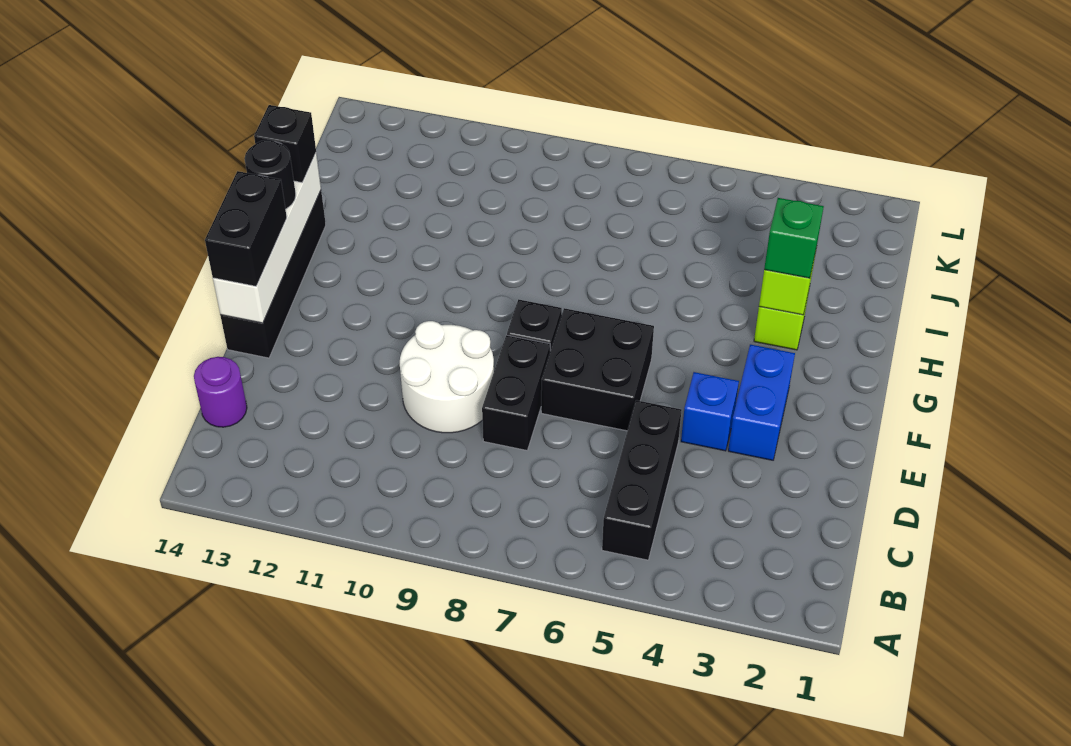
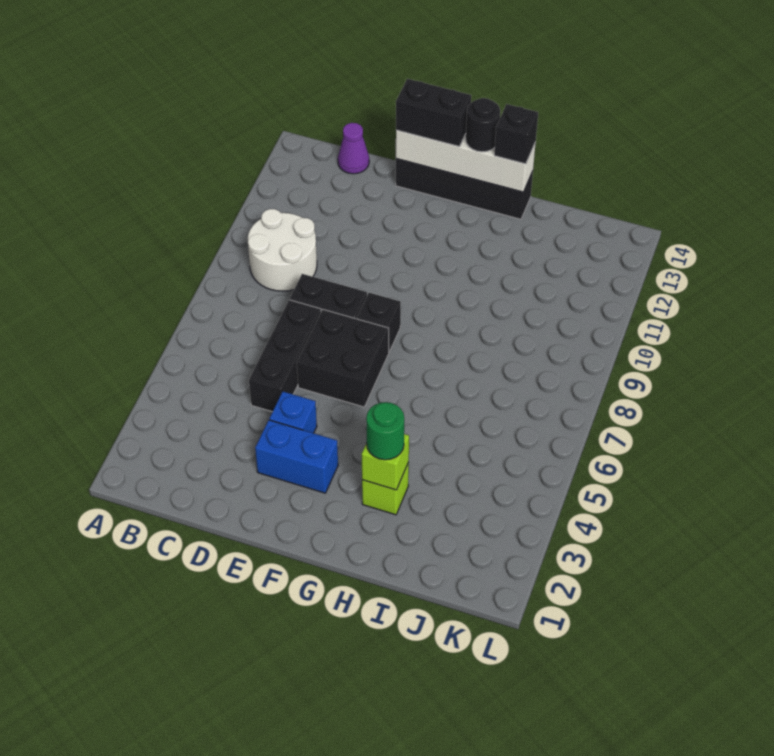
black brick B5:D5 level 1 -> black brick D5:D7 level 1
purple round brick C14 level 1 -> purple cone C14 level 1
white round brick D9:E10 level 1 -> white round brick B9:C10 level 1
green brick H3 level 3 -> green round brick H3 level 3

